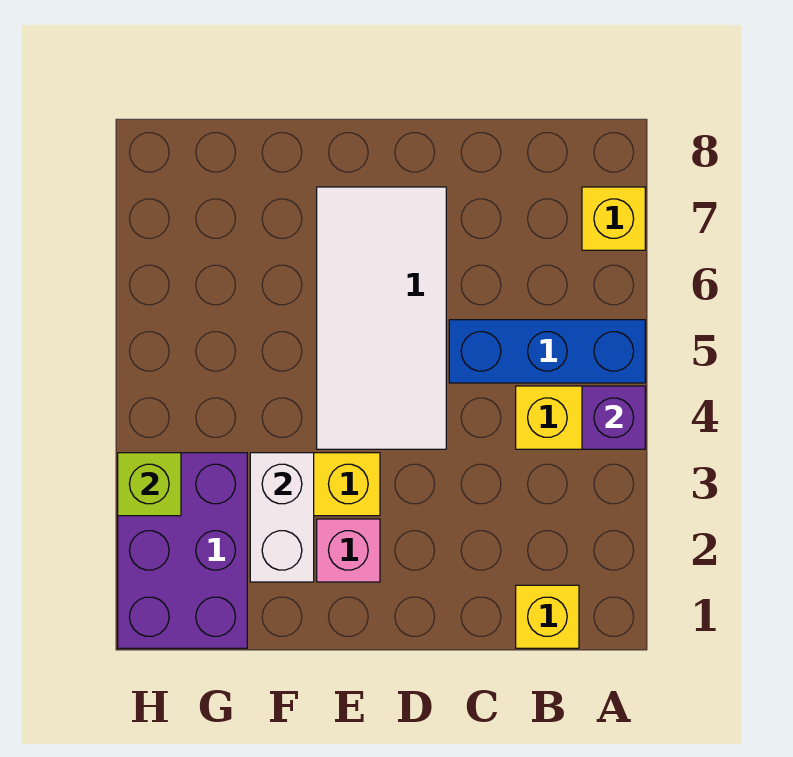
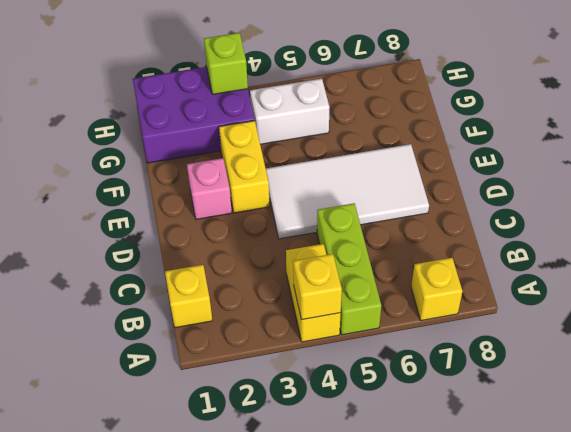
purple brick A4 level 2 -> yellow brick A4 level 2
blue brick A5:C5 level 1 -> lime brick A5:C5 level 1
white brick F2:F3 level 2 -> white brick G4:G5 level 1

